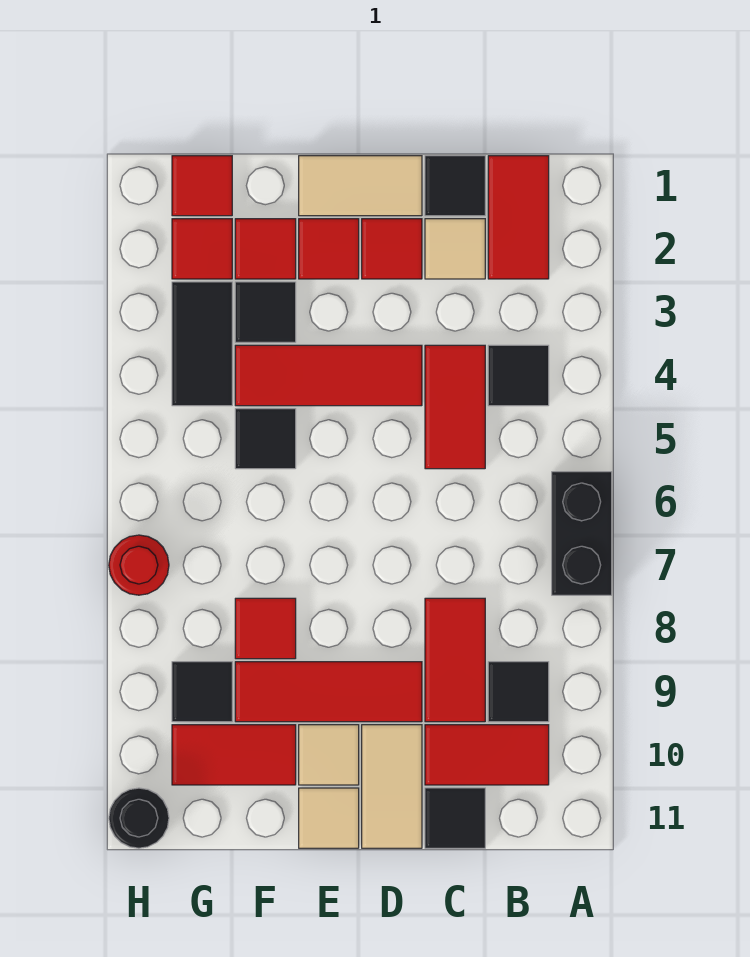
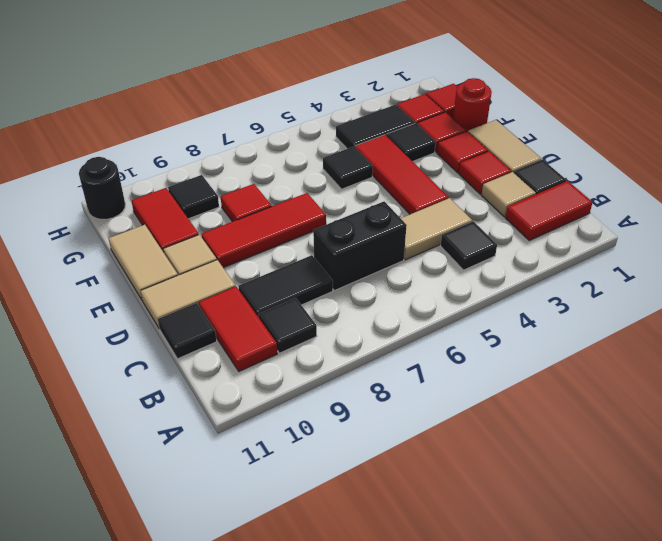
black brick A6:A7 level 1 -> black brick C6:C7 level 1
red tile C4:C5 level 1 -> tan tile C4:C5 level 1
red tile C8:C9 level 1 -> black tile C8:C9 level 1
red tile D9:F9 level 1 -> red tile E7:E9 level 1
tan tile E11 level 1 -> tan tile E11:F11 level 1
red round brick H7 level 1 -> red round brick F1 level 1

